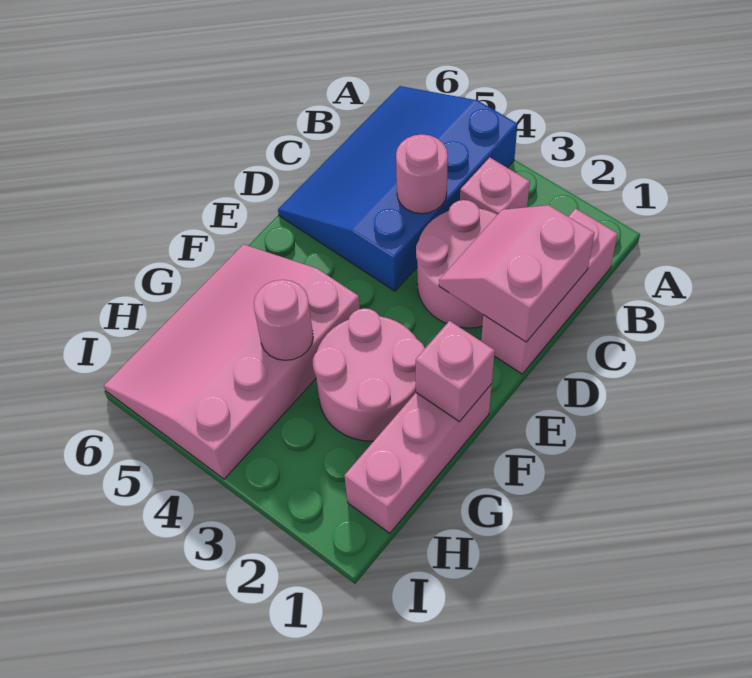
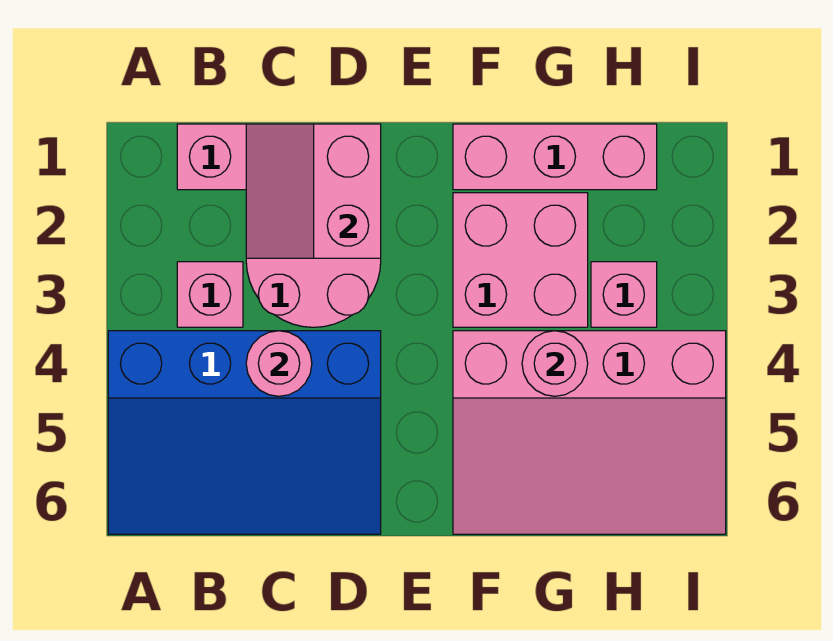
pink slope C1:D2 level 2 top 1 -> pink slope C1:D2 level 2 top D
pink brick F1 level 2 -> pink brick H3 level 1
pink round brick F2:G3 level 1 -> pink brick F2:G3 level 1

